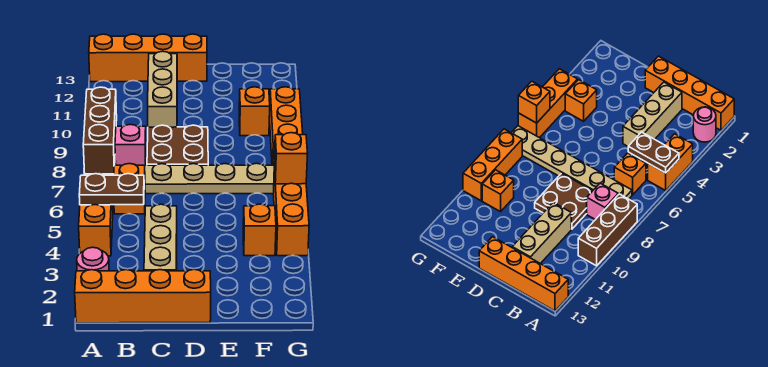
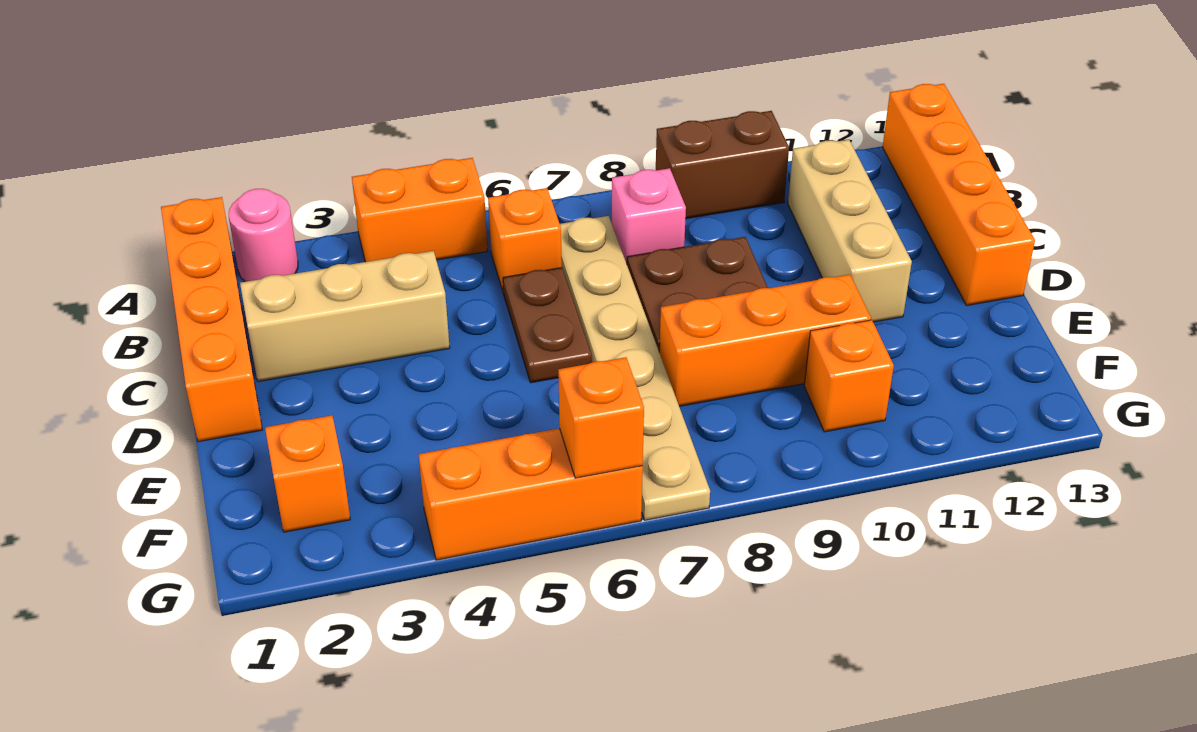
brown plate A5:B5 level 2 -> brown plate C6:D6 level 1
brown brick A8:A10 level 1 -> brown brick A9:A10 level 1
tan brick C10:C12 level 1 -> tan brick B11:D11 level 1
orange brick F4 level 1 -> orange brick F2 level 1
orange brick G8:G10 level 1 -> orange brick E8:E10 level 1

